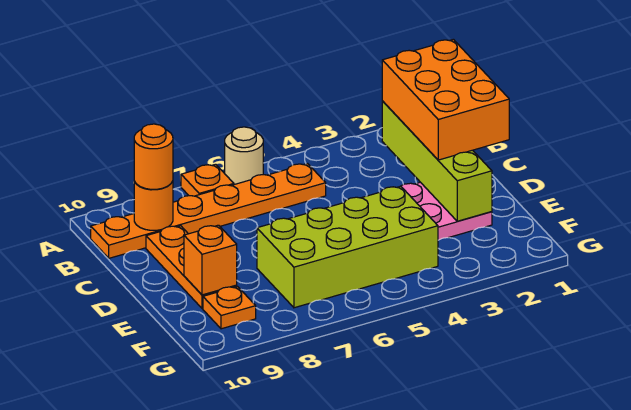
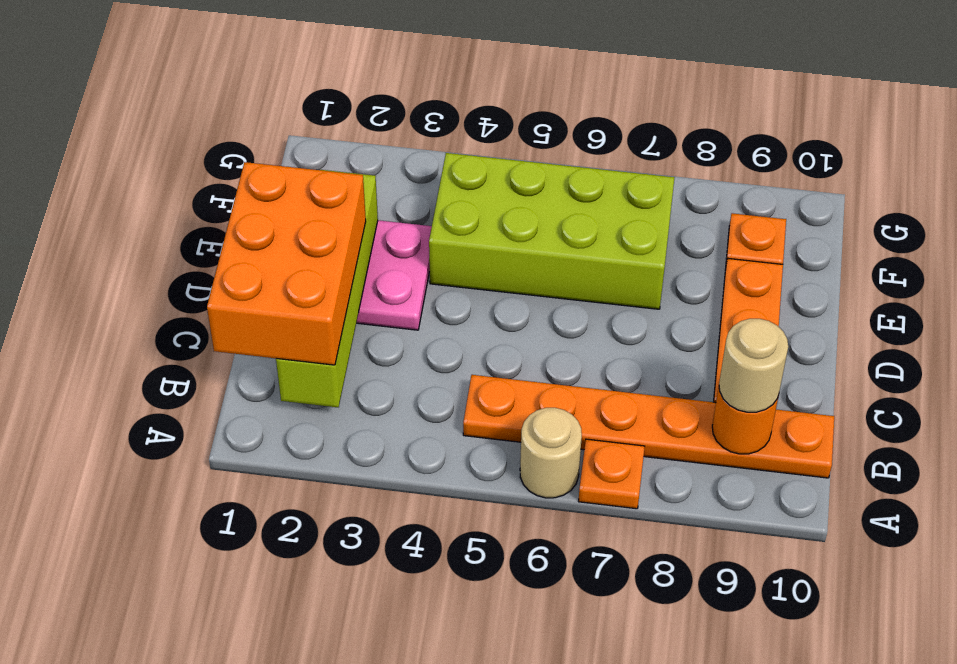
orange round brick B9 level 3 -> tan round brick B9 level 3
orange brick E9 level 2 -> none

